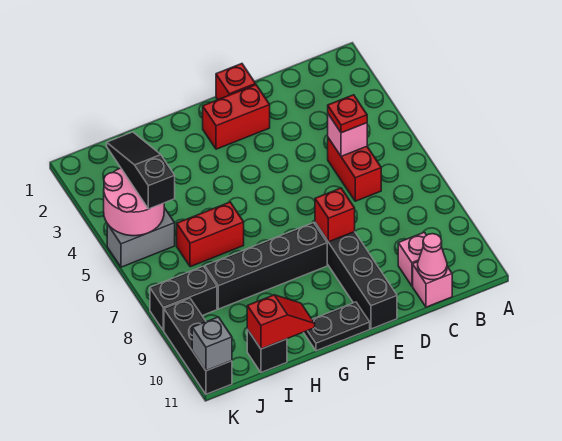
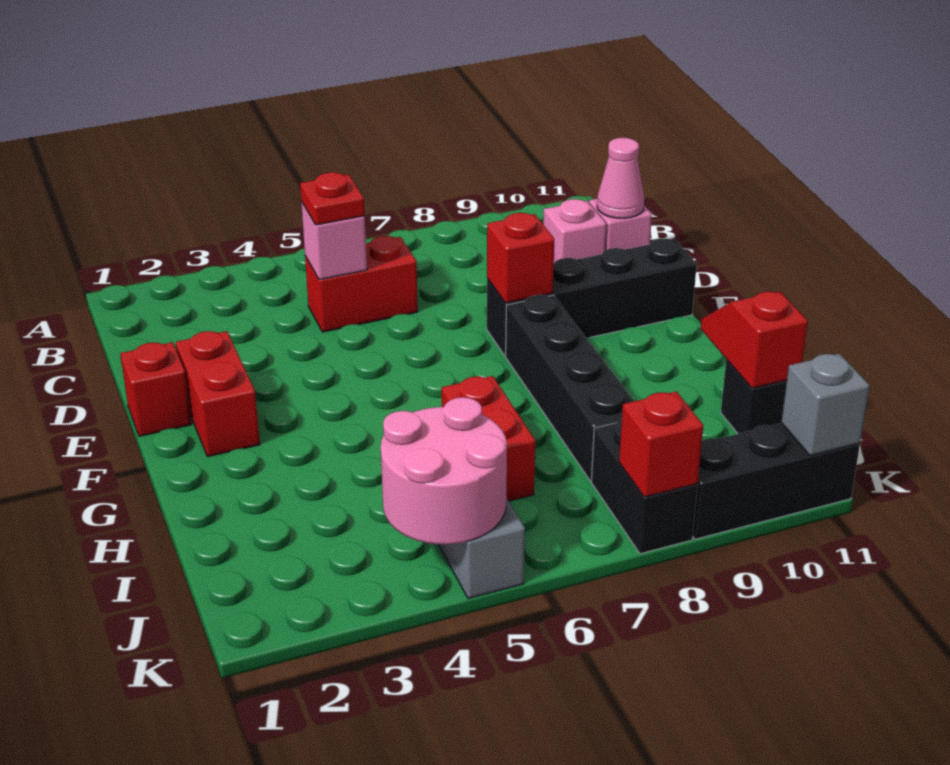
black plate F11:G11 level 1 -> none
black slope J3:J5 level 3 top 5 -> none
none -> red brick K8 level 2

